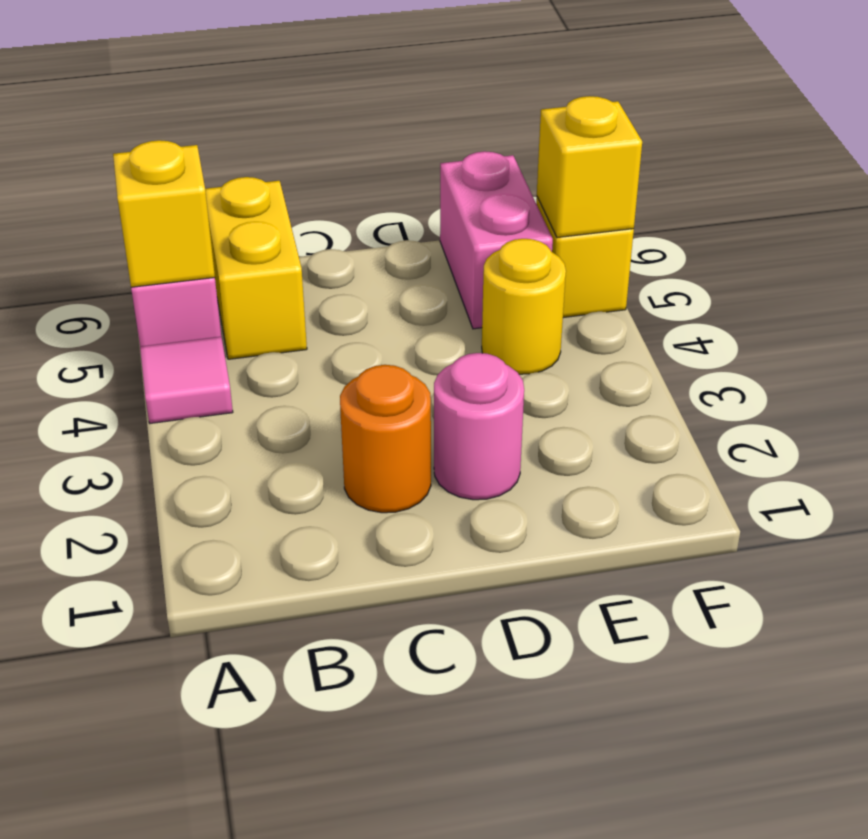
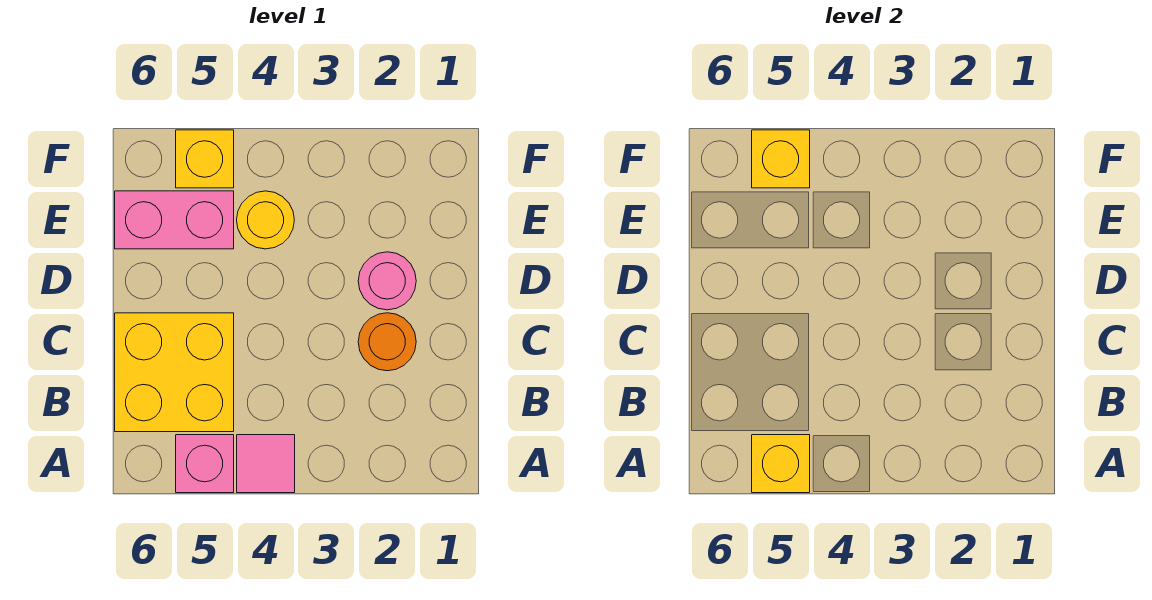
yellow brick B5:B6 level 1 -> yellow brick B5:C6 level 1

